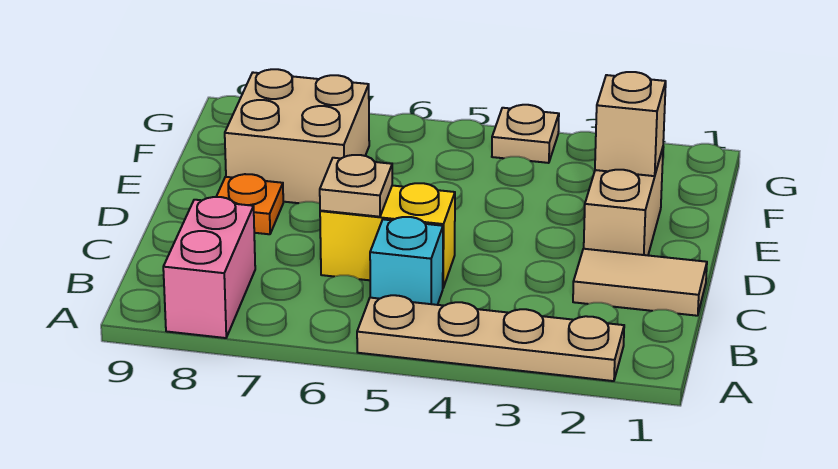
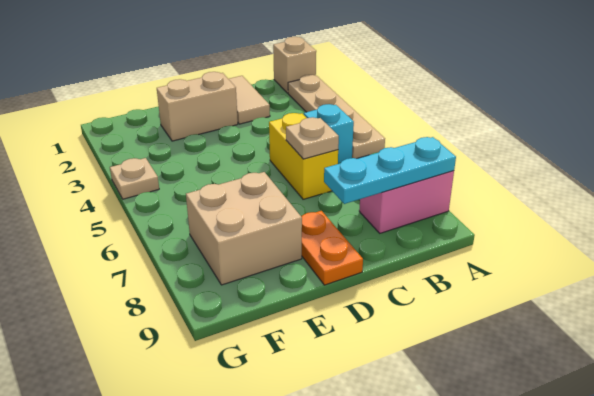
none -> cyan plate A8:C8 level 2
orange plate D8 level 1 -> orange plate D8:D9 level 1
tan brick E2 level 2 -> tan brick A1 level 1

